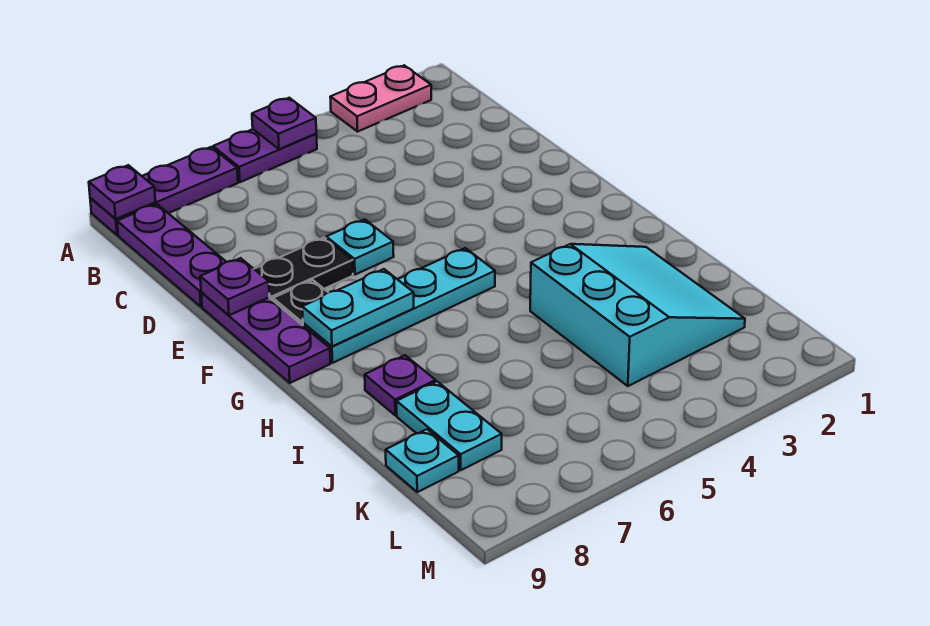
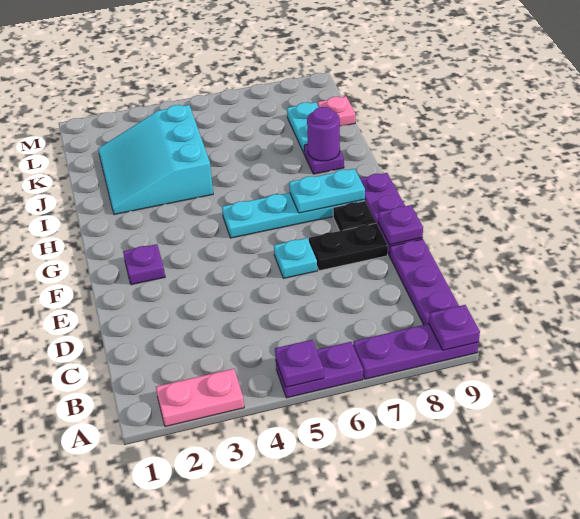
none -> purple plate F2 level 1
none -> purple round brick I8 level 2
cyan plate K9 level 1 -> pink plate K9 level 1

